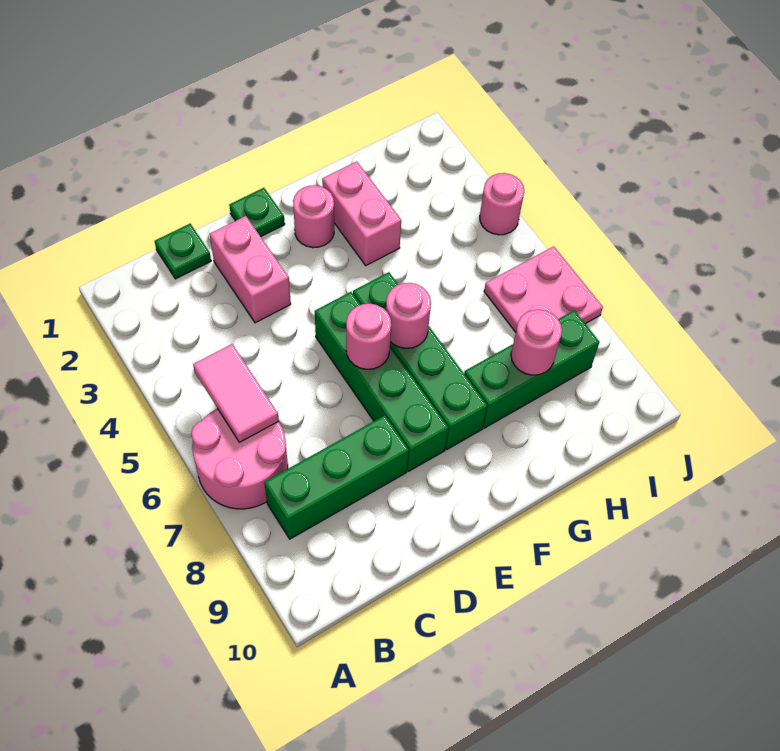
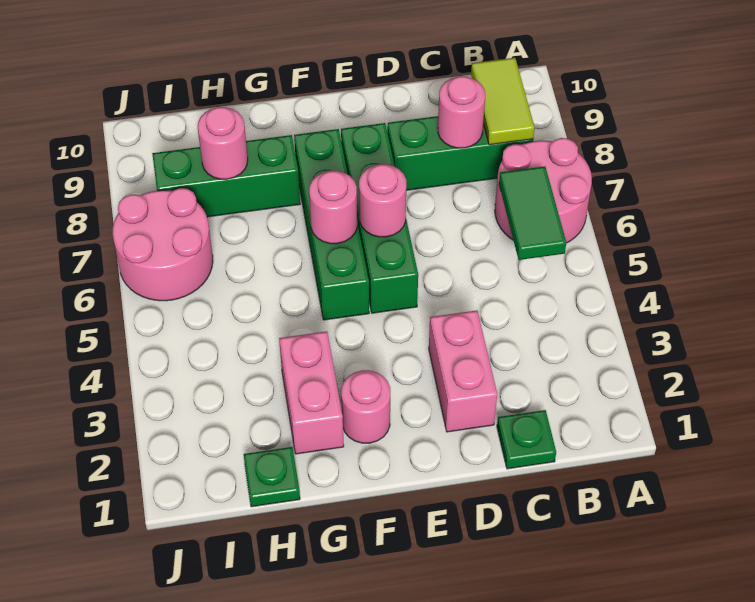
pink tile B5:B6 level 2 -> green tile B5:B6 level 2
none -> lime tile B8:B9 level 2
green plate E1 level 1 -> green plate H1 level 1
pink plate I6:J7 level 1 -> pink round brick I6:J7 level 1
pink round brick J4 level 1 -> pink round brick C8 level 2

